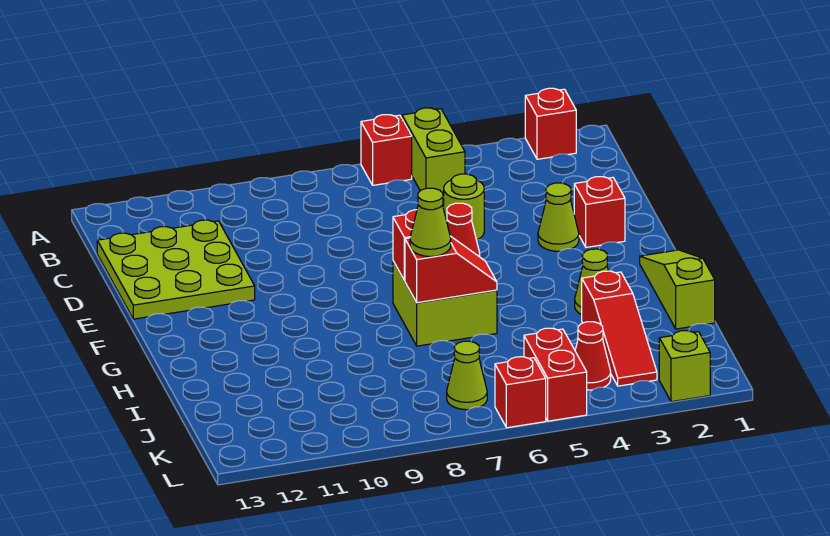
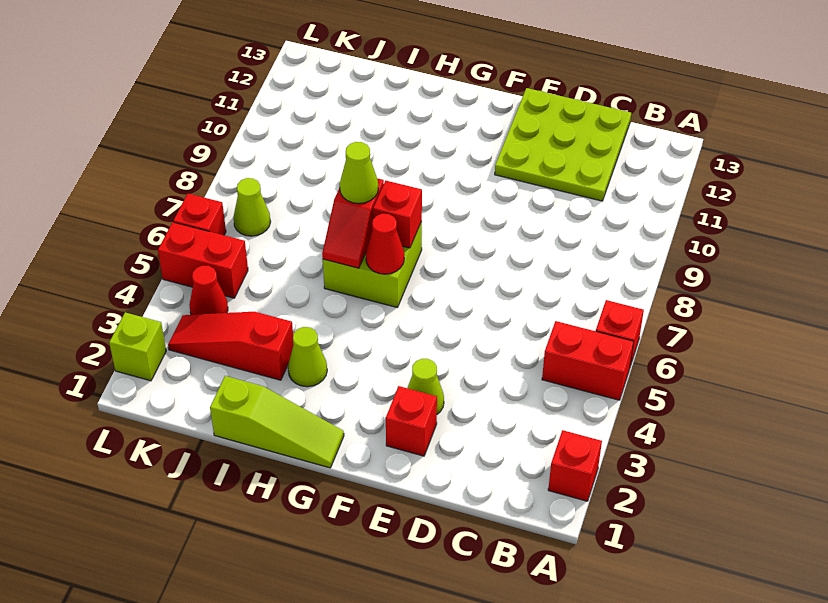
lime brick A5:B5 level 1 -> red brick A5:B5 level 1
lime round brick D5 level 1 -> none

